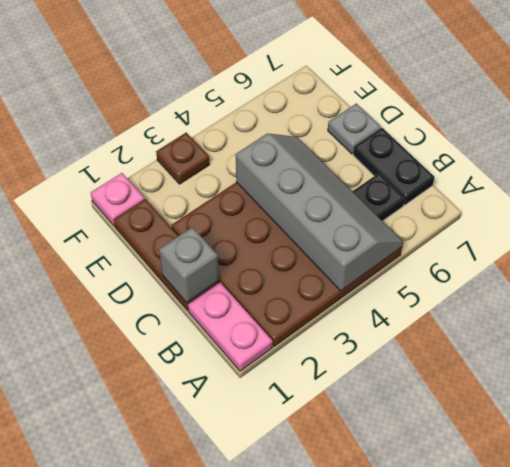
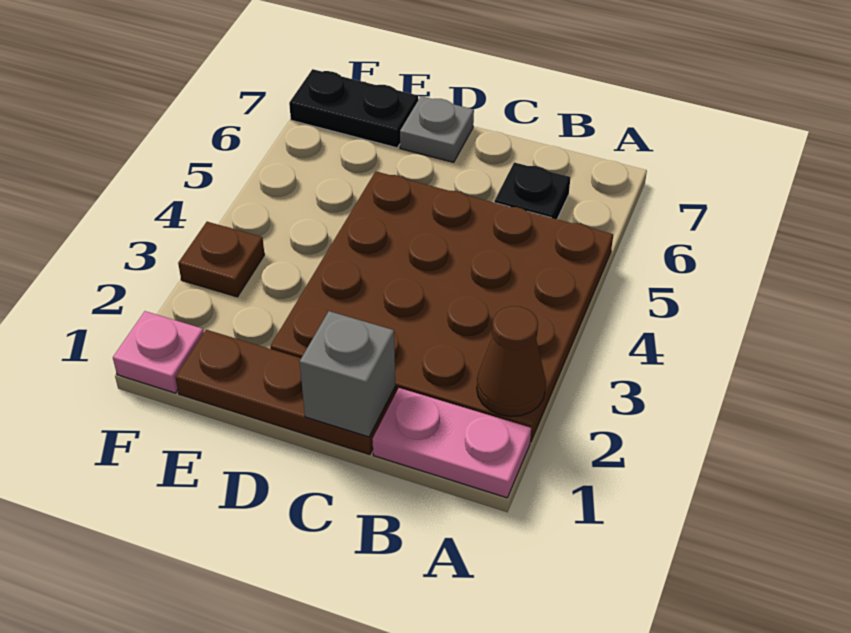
none -> brown cone A2 level 2
grey slope A4:D5 level 2 top 4 -> none
black plate B7:C7 level 1 -> black plate E7:F7 level 1

